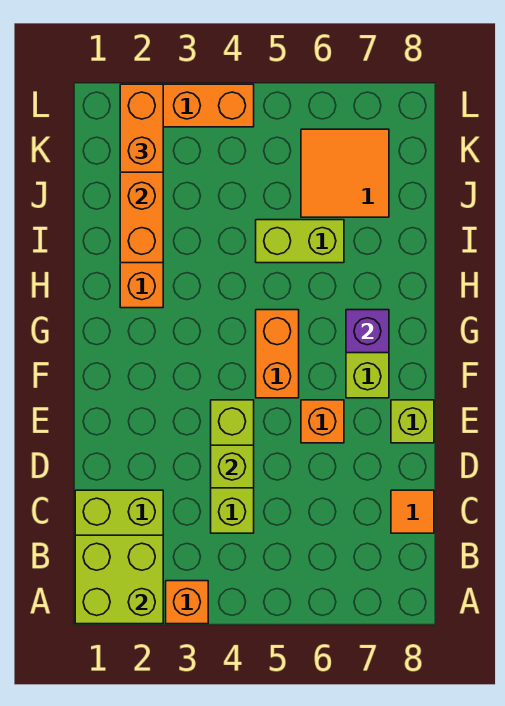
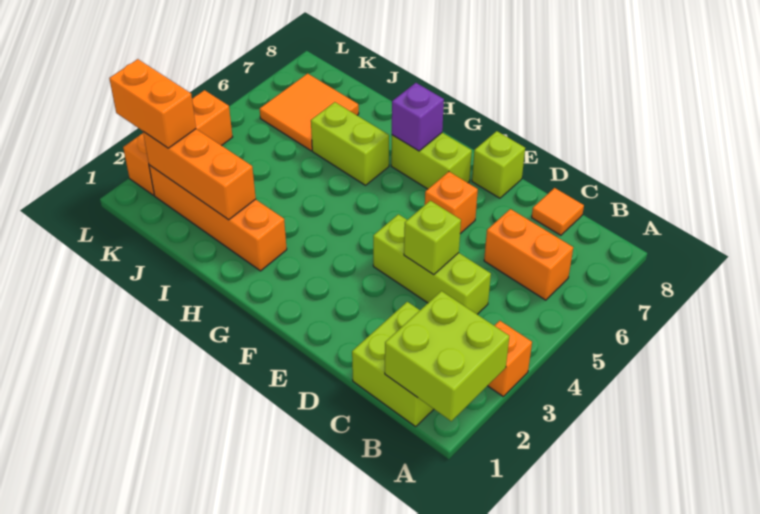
orange brick F5:G5 level 1 -> orange brick B6:C6 level 1
lime brick I5:I6 level 1 -> lime brick H6:I6 level 1

